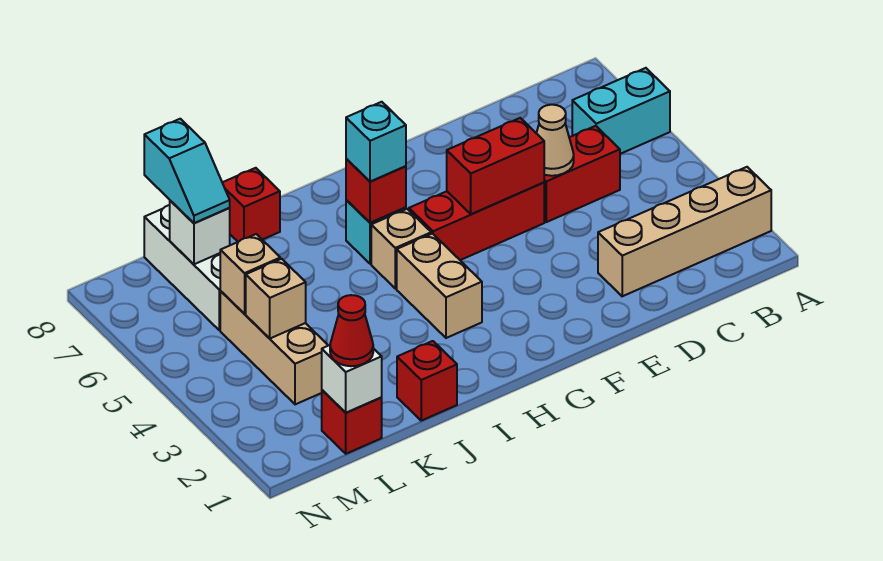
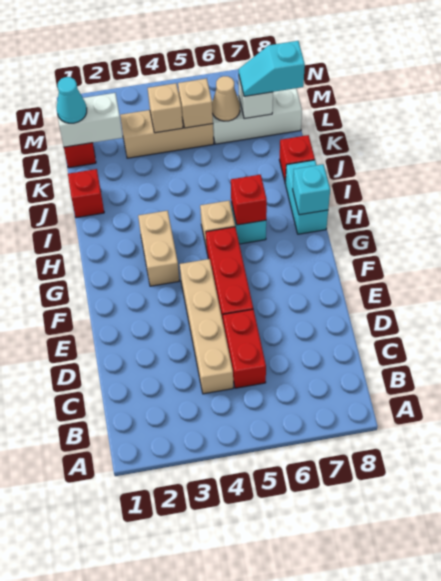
tan brick A2:D2 level 1 -> tan brick C4:F4 level 1
cyan brick A6:B6 level 1 -> cyan brick H8:I8 level 1
tan cone D5 level 2 -> tan cone L6 level 2
red brick E5:F5 level 2 -> none
tan brick H3:H4 level 1 -> tan brick G3:H3 level 1
cyan brick H6 level 3 -> cyan brick H8 level 2
white brick L1 level 2 -> white brick L1:L2 level 2
red cone L1 level 3 -> cyan cone L1 level 3

